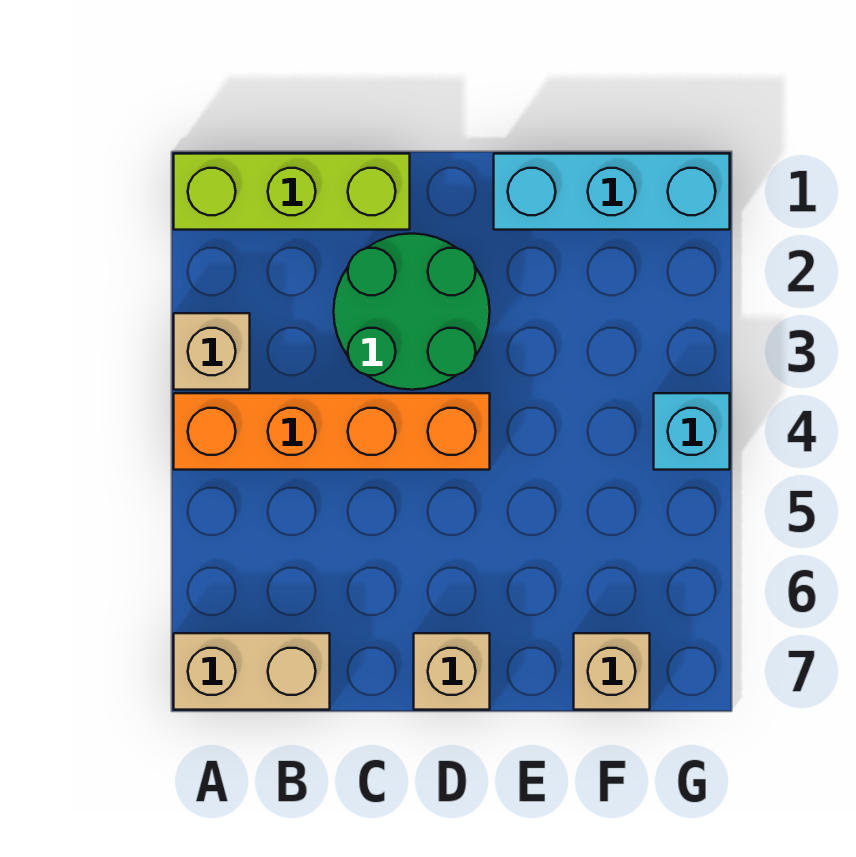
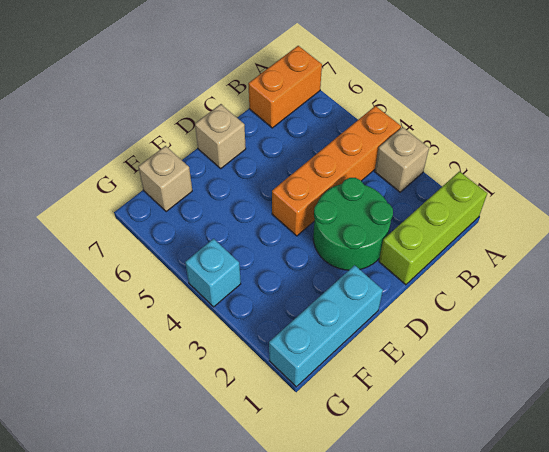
tan brick A7:B7 level 1 -> orange brick A7:B7 level 1

